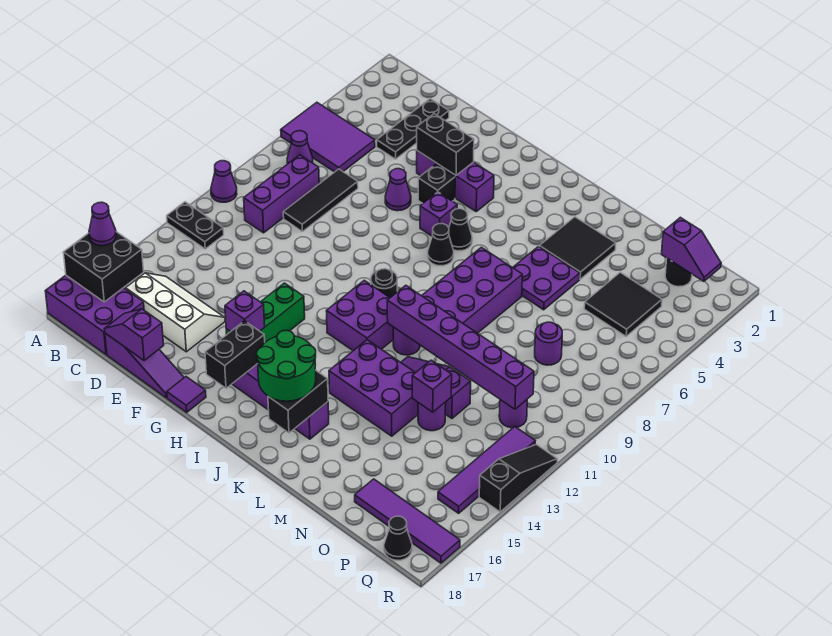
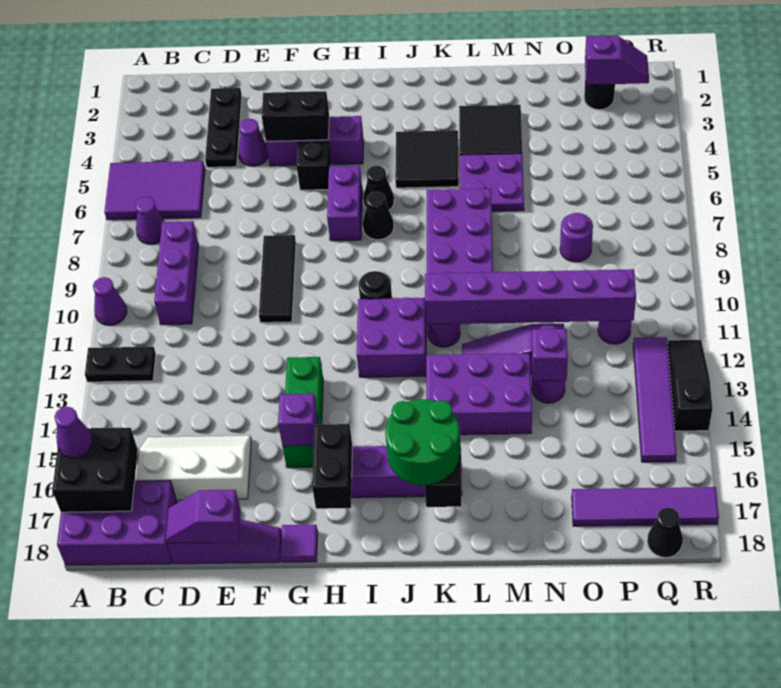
black tile D7:D9 level 1 -> black tile F8:F10 level 1
purple cone F6 level 1 -> purple cone E4 level 1
purple brick H6 level 1 -> purple brick H6:H7 level 1
black tile O4:P5 level 1 -> black tile J4:K5 level 1

